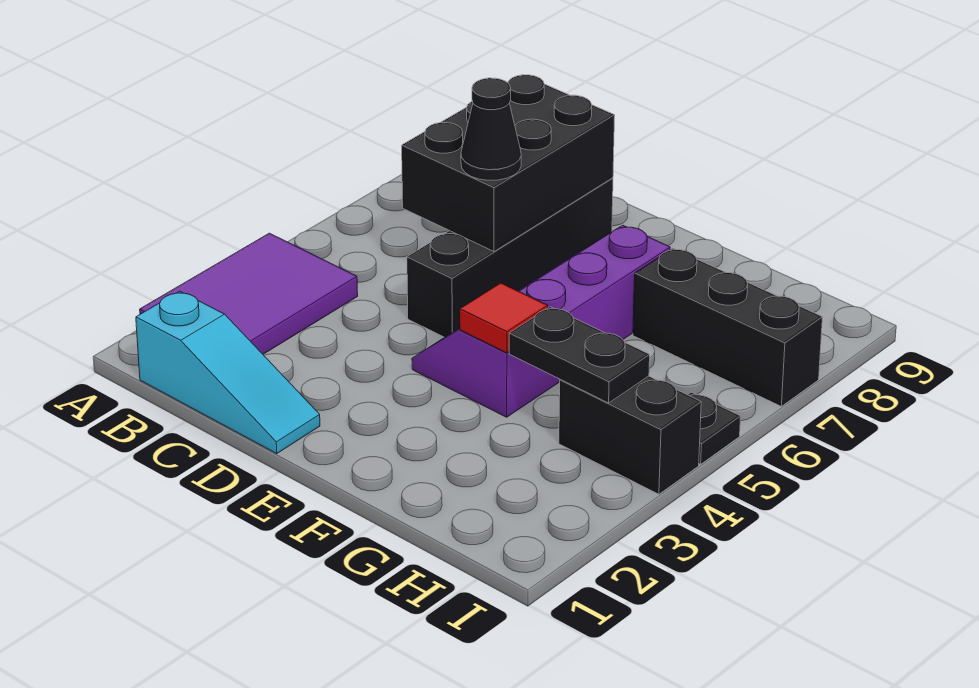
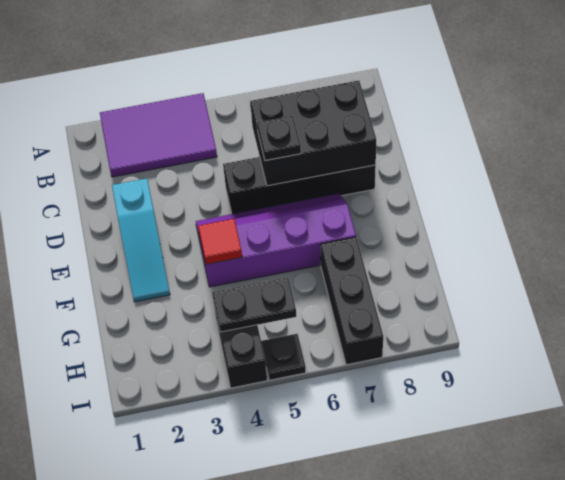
cyan slope B1:D1 level 1 top B -> cyan slope D2:F2 level 1 top D
black cone D6 level 3 -> black plate D6 level 3
black plate G4:H4 level 2 -> black plate H4:H5 level 2

